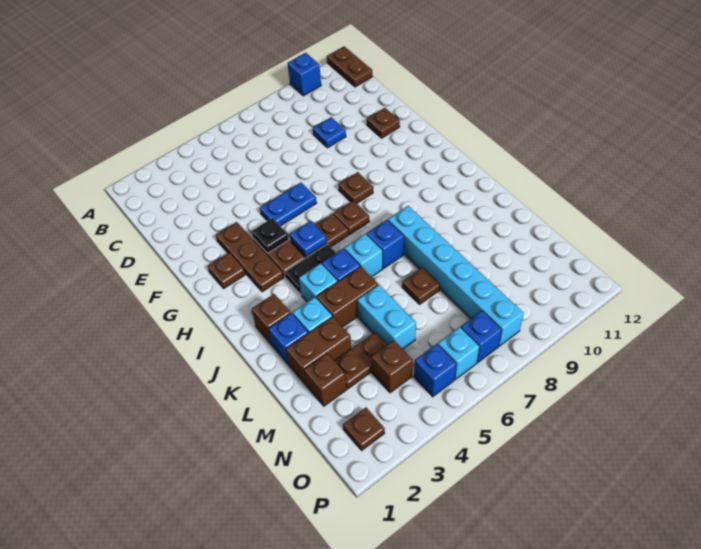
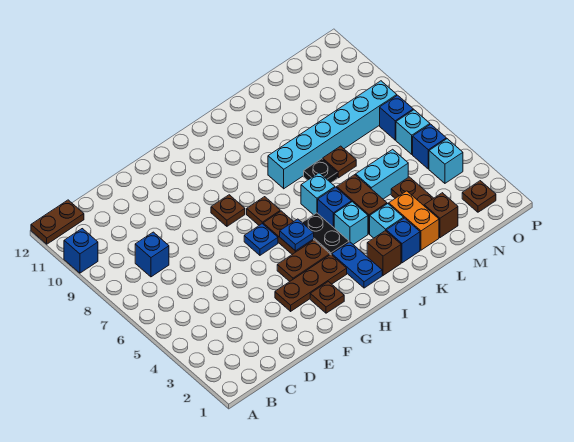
blue plate D9 level 1 -> blue plate G6 level 1
brown plate E11 level 1 -> none
blue plate F5:F6 level 1 -> blue plate I2:I3 level 1
black plate G4 level 2 -> black plate K7 level 1
blue brick J7 level 1 -> blue brick C8 level 1
brown brick L2:L3 level 1 -> orange brick L2:L3 level 1
brown brick N4 level 1 -> none
none -> cyan brick O4 level 1

